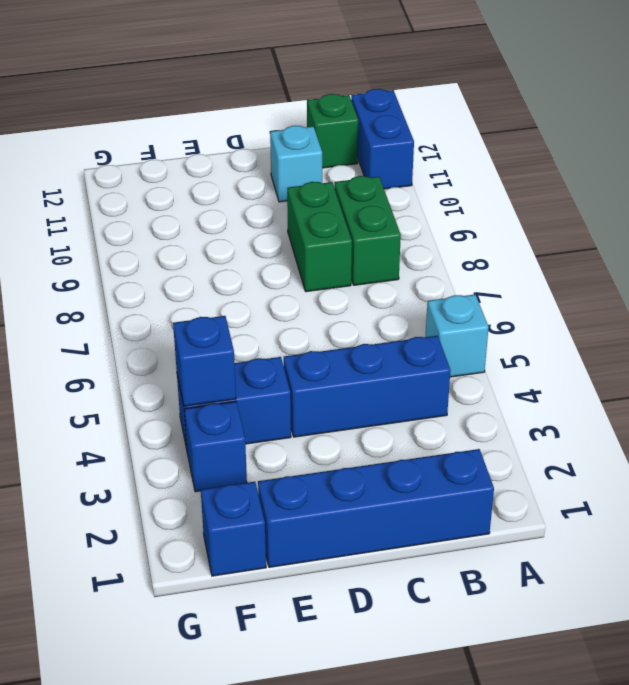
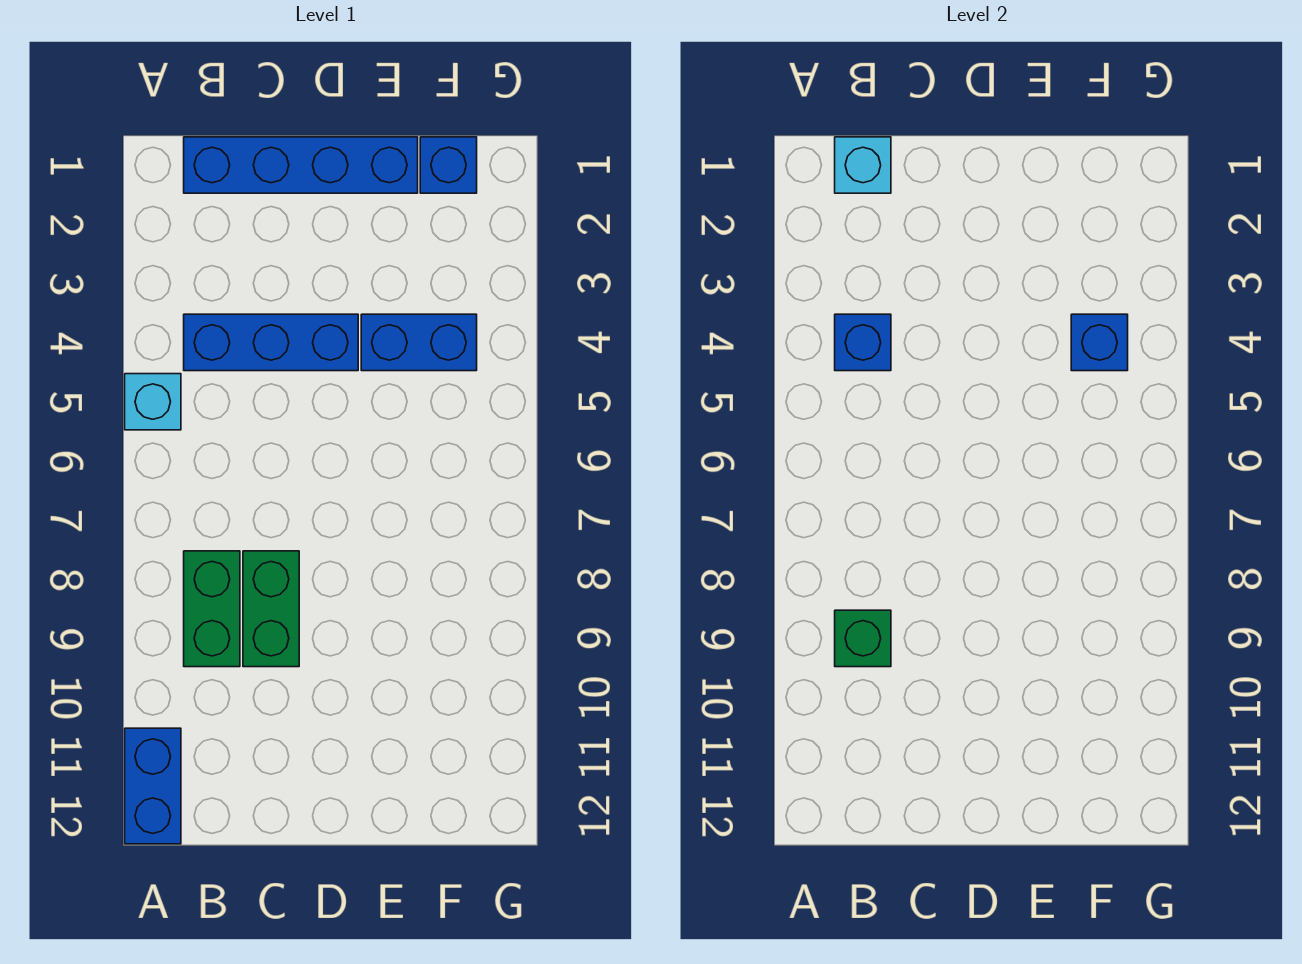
green brick B12 level 1 -> green brick B9 level 2
cyan brick C11 level 1 -> cyan brick B1 level 2
blue brick F3 level 1 -> blue brick B4 level 2

